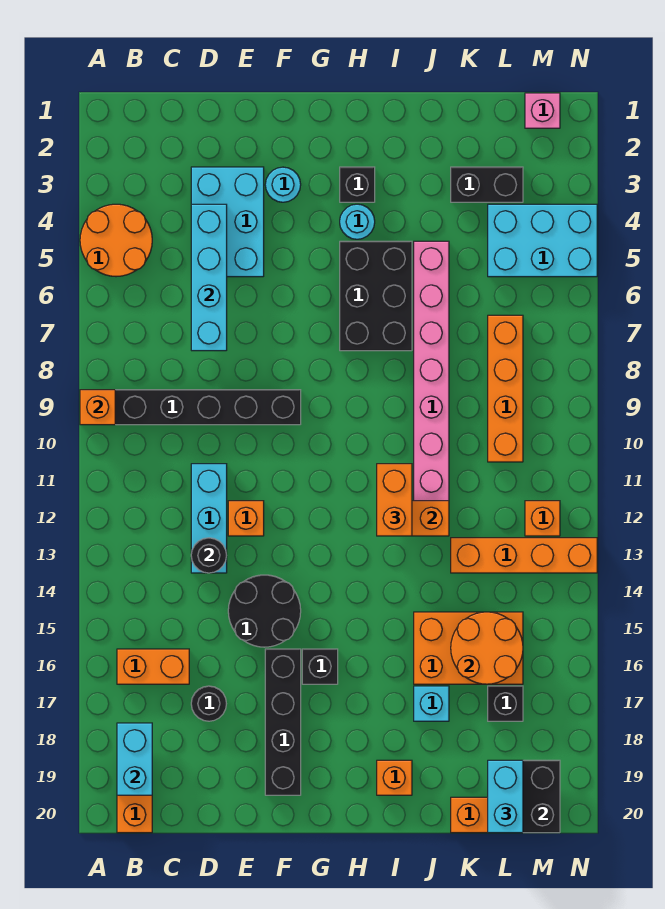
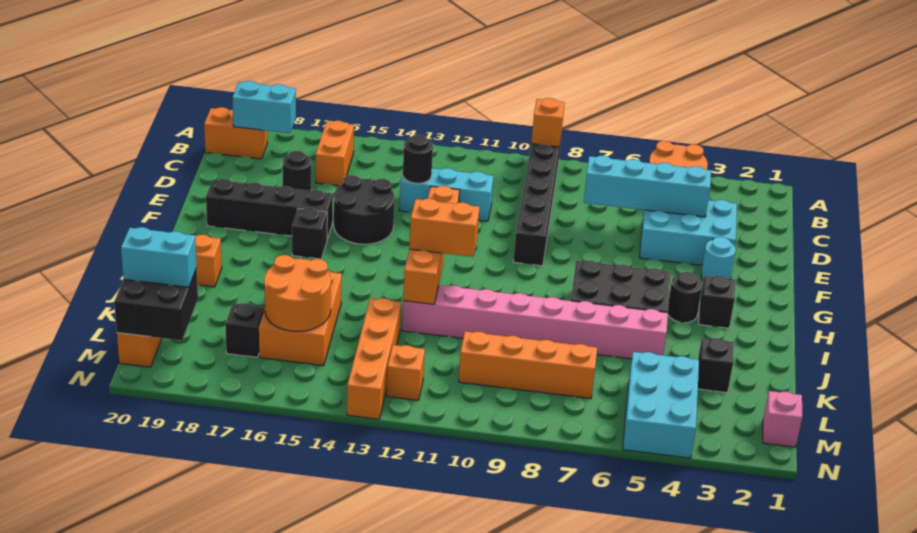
cyan round brick H4 level 1 -> black round brick H4 level 1
cyan brick J17 level 1 -> none
black brick K3:L3 level 1 -> black brick K3 level 1

